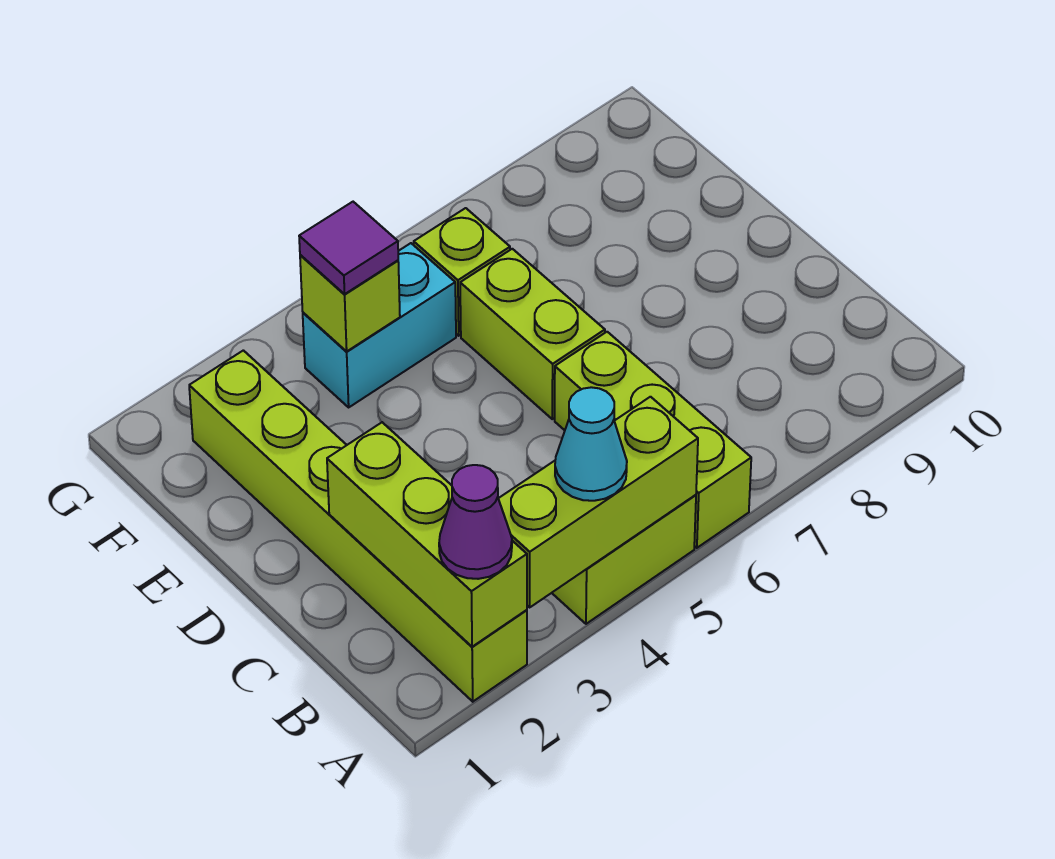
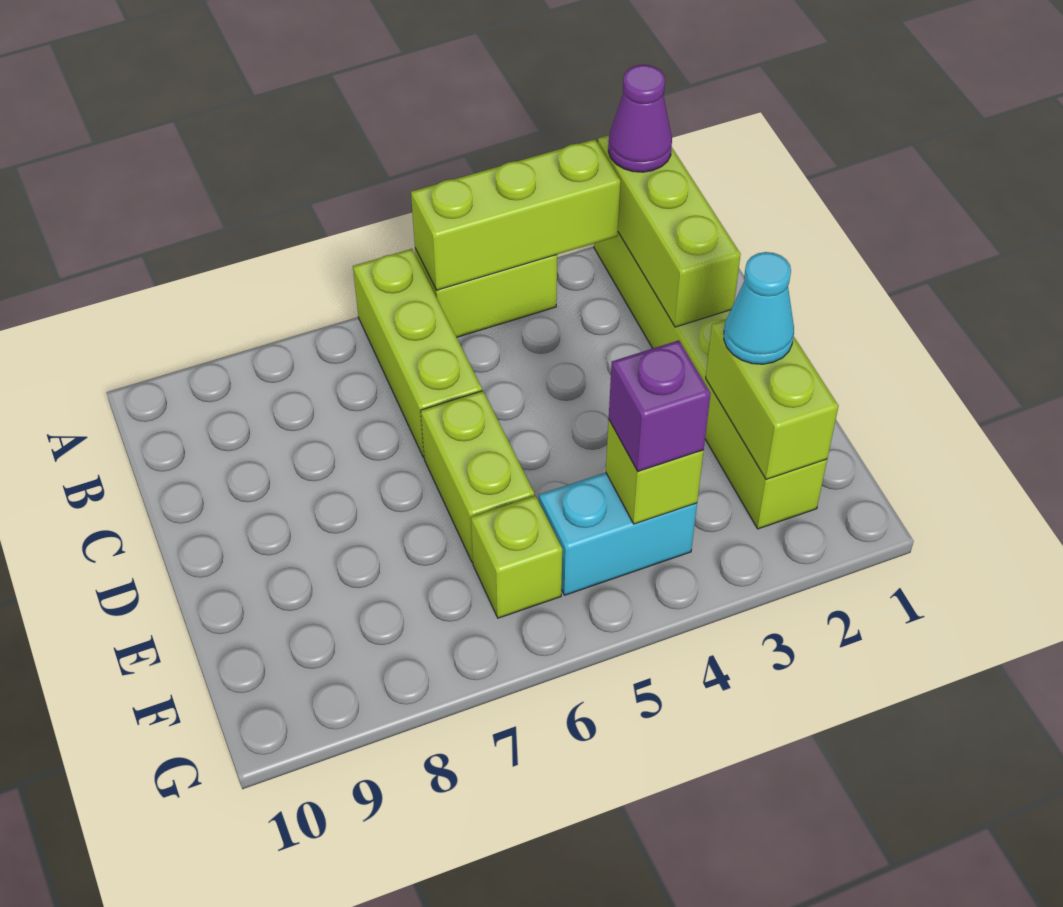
cyan cone A4 level 3 -> cyan cone E2 level 3
none -> lime brick E2:F2 level 2
purple tile F4 level 3 -> purple brick F4 level 3

